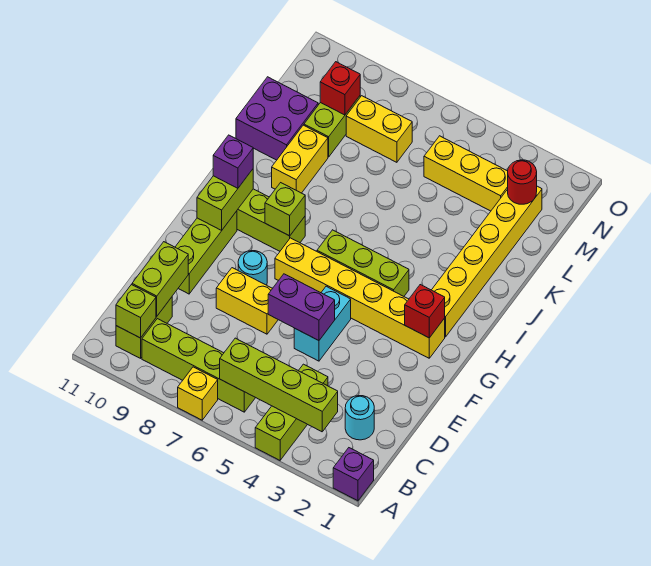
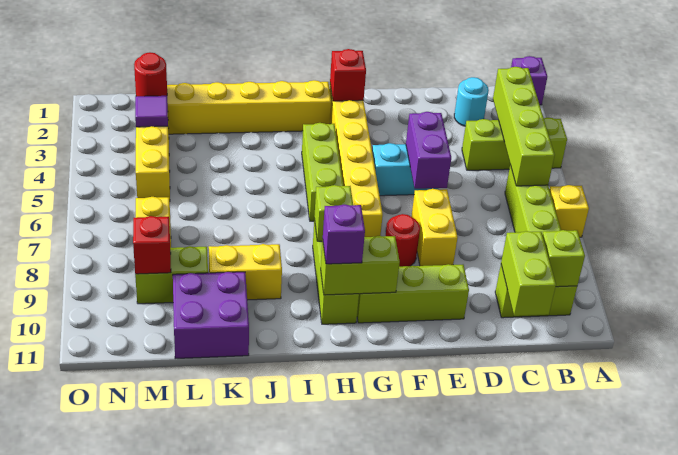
lime brick C10:D10 level 2 -> lime brick C10:C11 level 2
cyan round brick F8 level 1 -> red round brick F8 level 1
none -> purple tile M3 level 2

